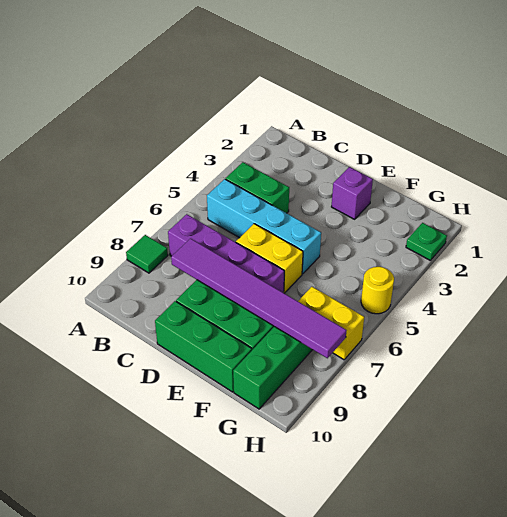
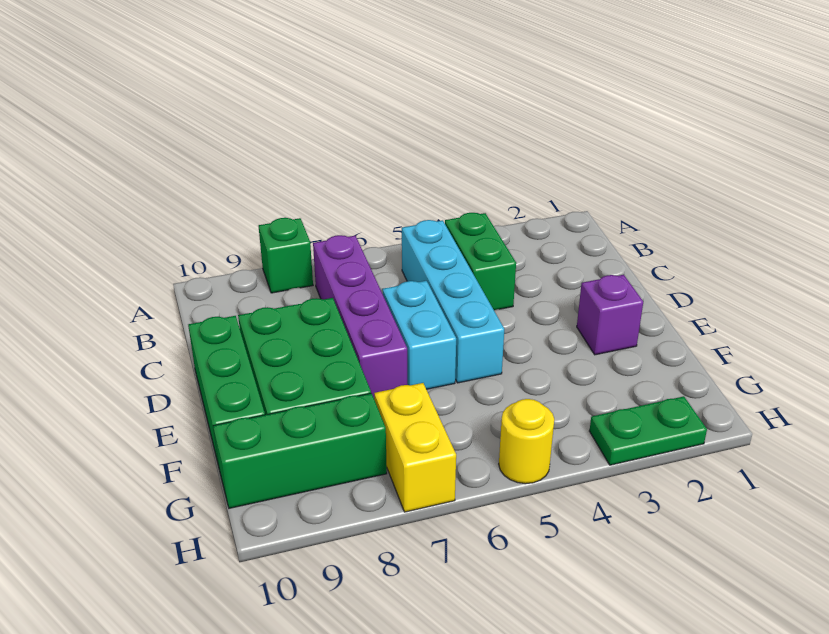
green tile A8 level 1 -> green brick A8 level 1
purple tile C8:H8 level 2 -> none
yellow brick D6:E6 level 1 -> cyan brick D6:E6 level 1
green plate H2 level 1 -> green plate H2:H3 level 1

